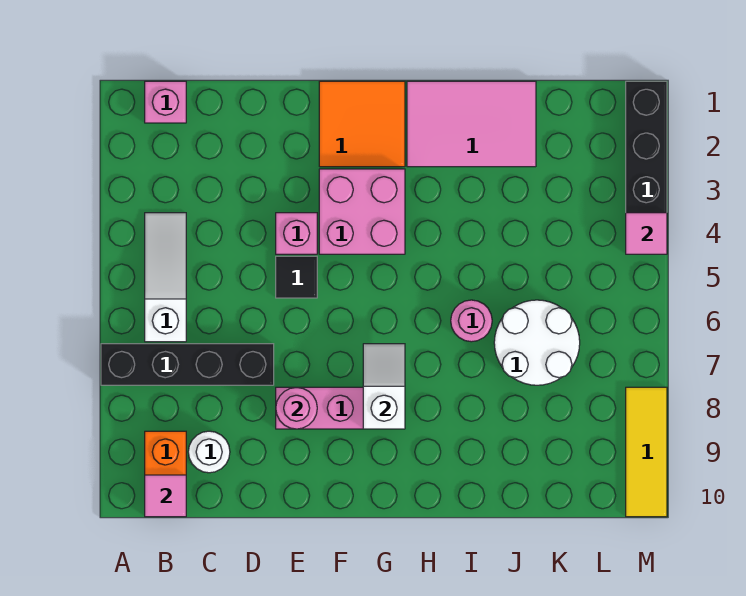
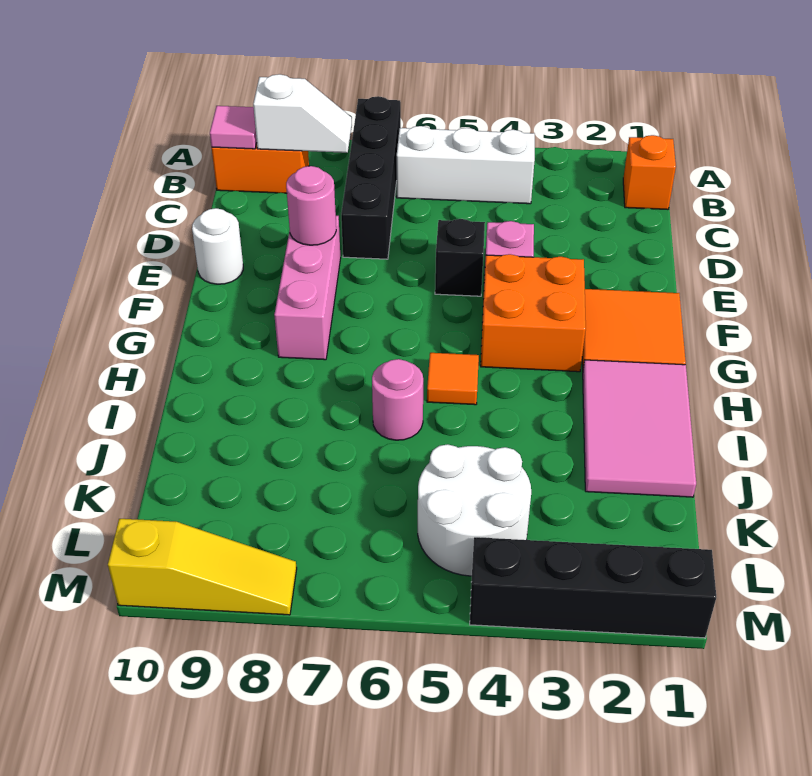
pink brick B1 level 1 -> orange brick B1 level 1
white slope B4:B6 level 1 top 6 -> white brick B4:B6 level 1
white round brick C9 level 1 -> white round brick E10 level 1
black tile E5 level 1 -> black brick E5 level 1
pink brick F3:G4 level 1 -> orange brick F3:G4 level 1
white slope G7:G8 level 2 top 8 -> white slope B8:B9 level 2 top 9
none -> orange tile H5 level 1
white round brick J6:K7 level 1 -> white round brick K4:L5 level 1
pink tile M4 level 2 -> none
yellow tile M8:M10 level 1 -> yellow slope M8:M10 level 1 top 10

